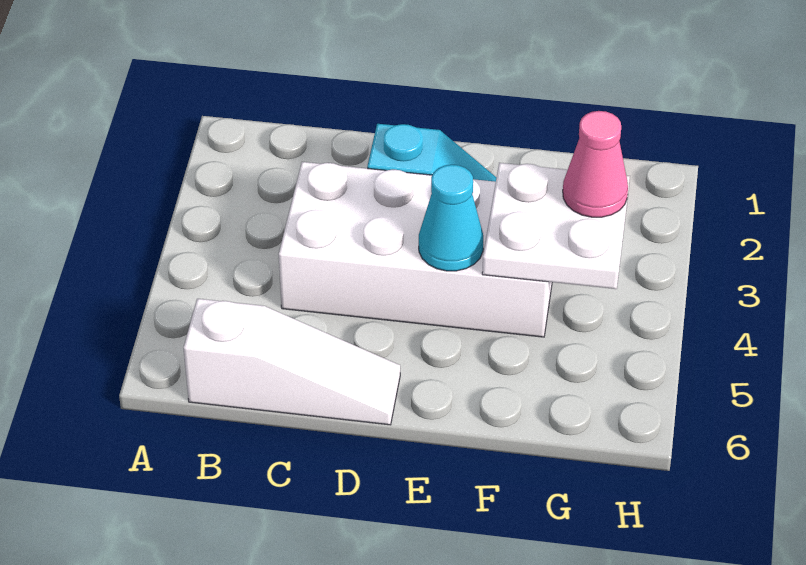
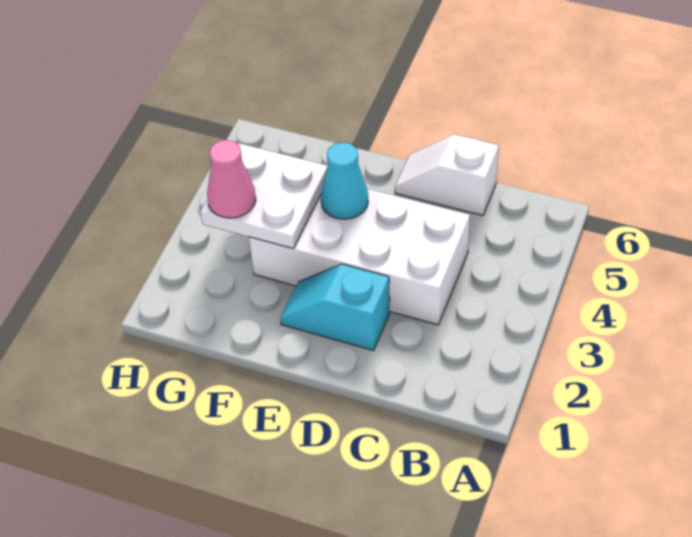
white slope B6:D6 level 1 top B -> white slope C6:D6 level 1 top C

